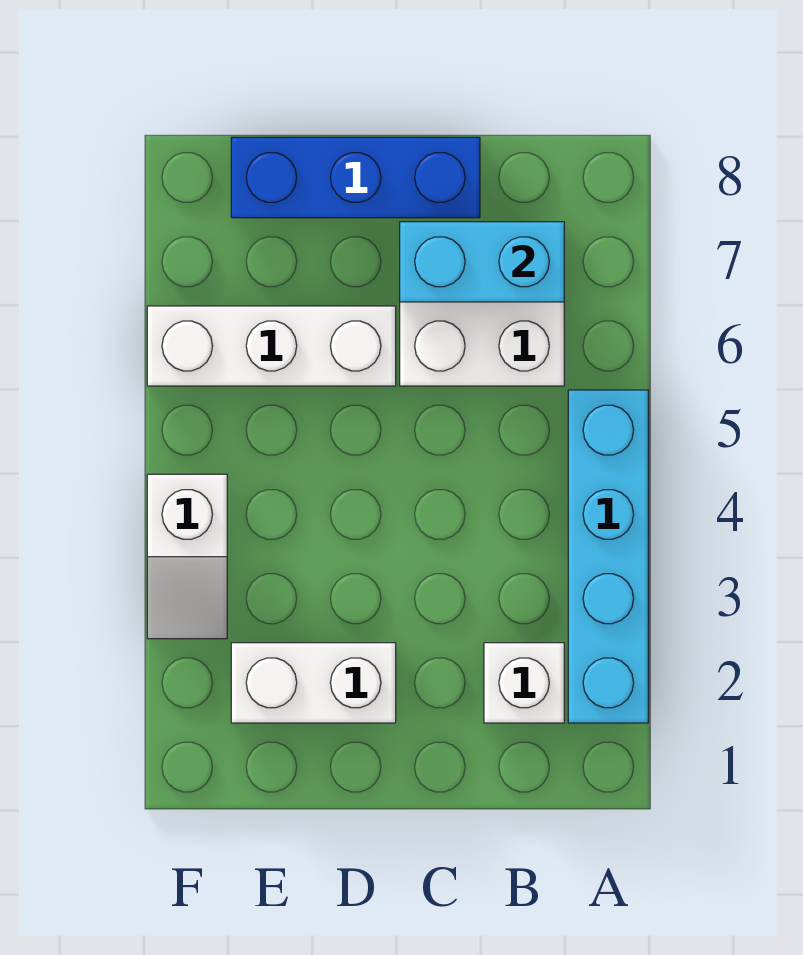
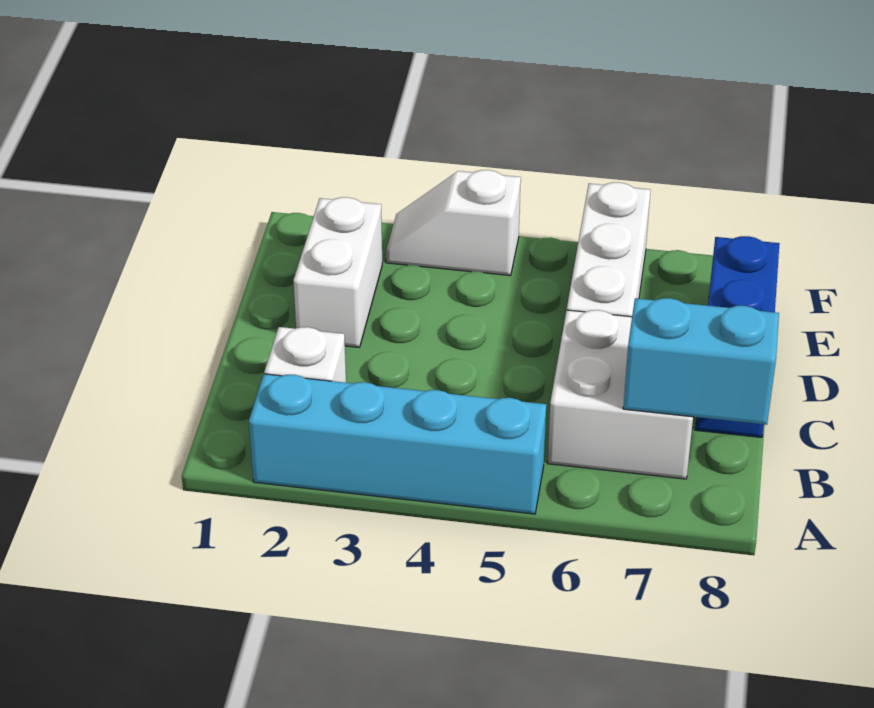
cyan brick B7:C7 level 2 -> cyan brick B7:B8 level 2

